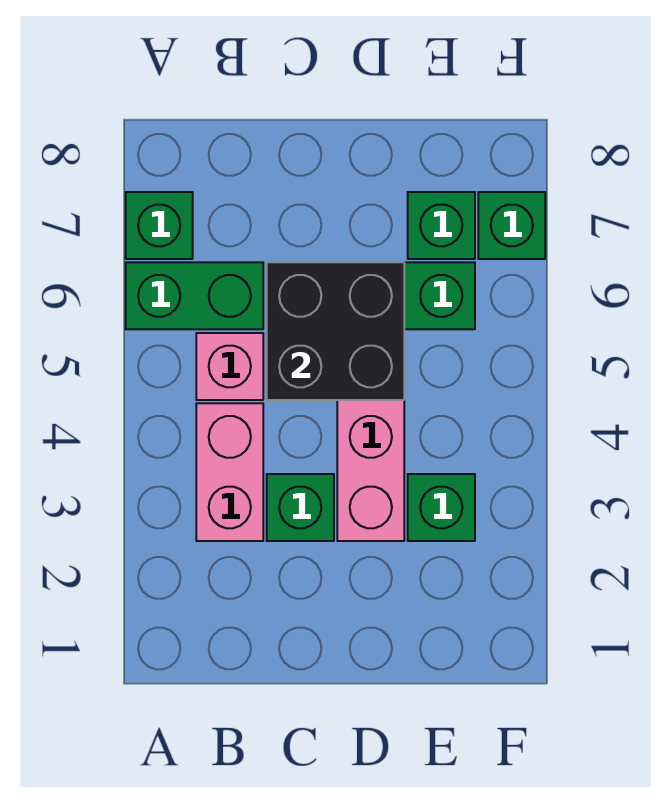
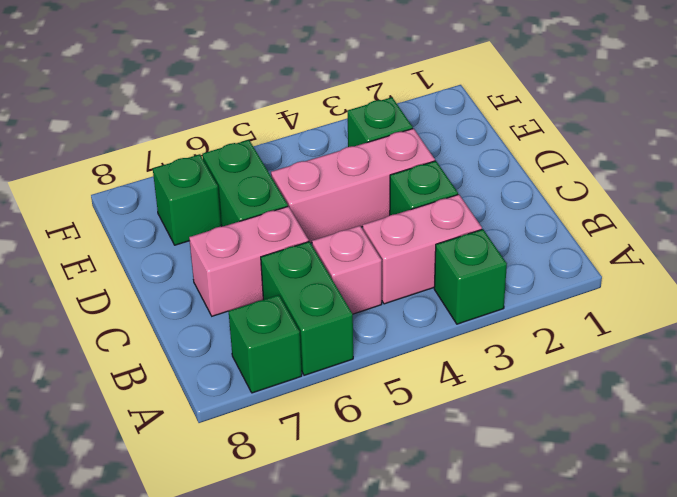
black brick C5:D6 level 2 -> none
none -> pink brick C6:C7 level 1
green brick F7 level 1 -> green brick A3 level 1

